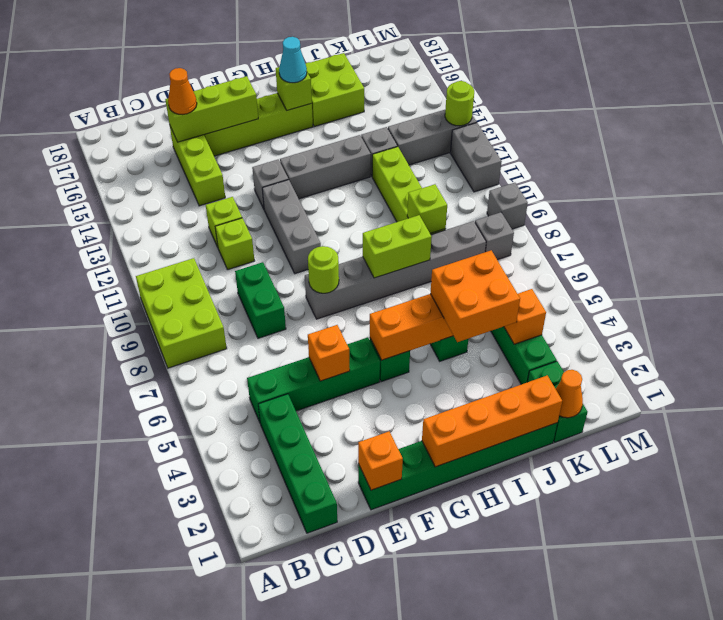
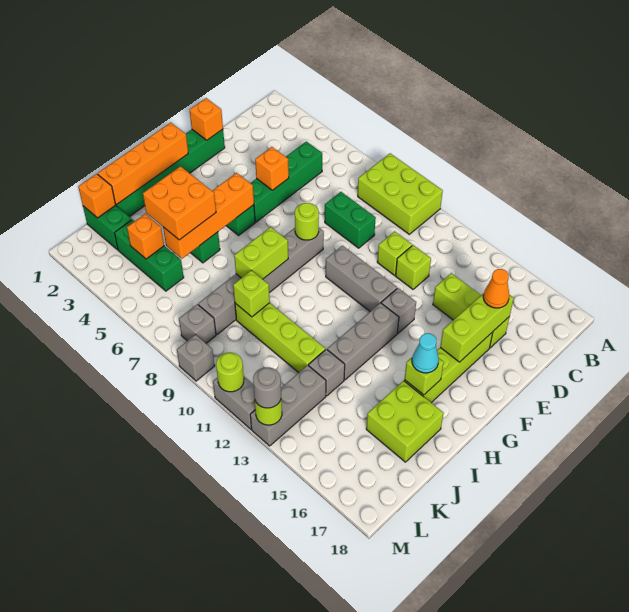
green brick C1:C4 level 1 -> none
orange cone K1 level 2 -> orange brick K1 level 2
none -> lime round brick M11 level 2
none -> grey round brick M13 level 3

